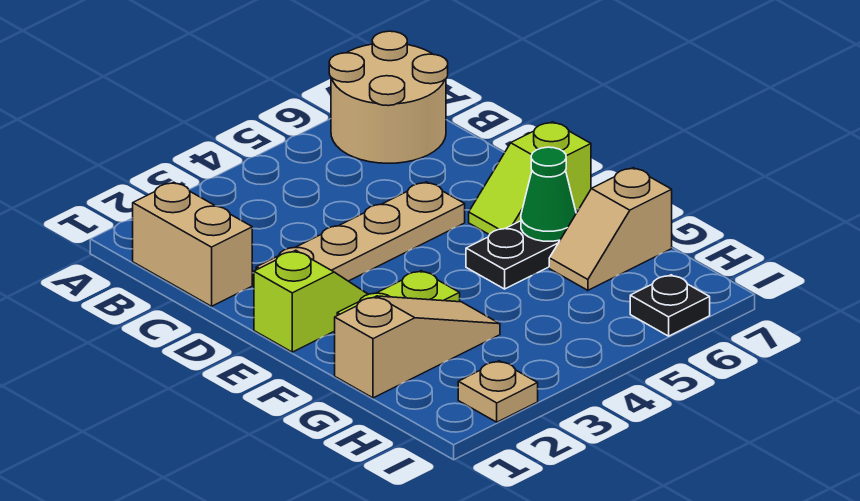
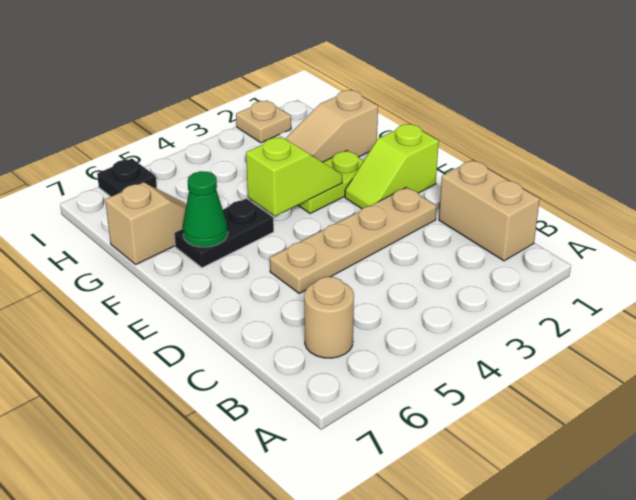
tan round brick A6:B7 level 1 -> tan round brick B6 level 1
lime slope E6:E7 level 1 top 7 -> lime slope F3:F4 level 2 top 4

